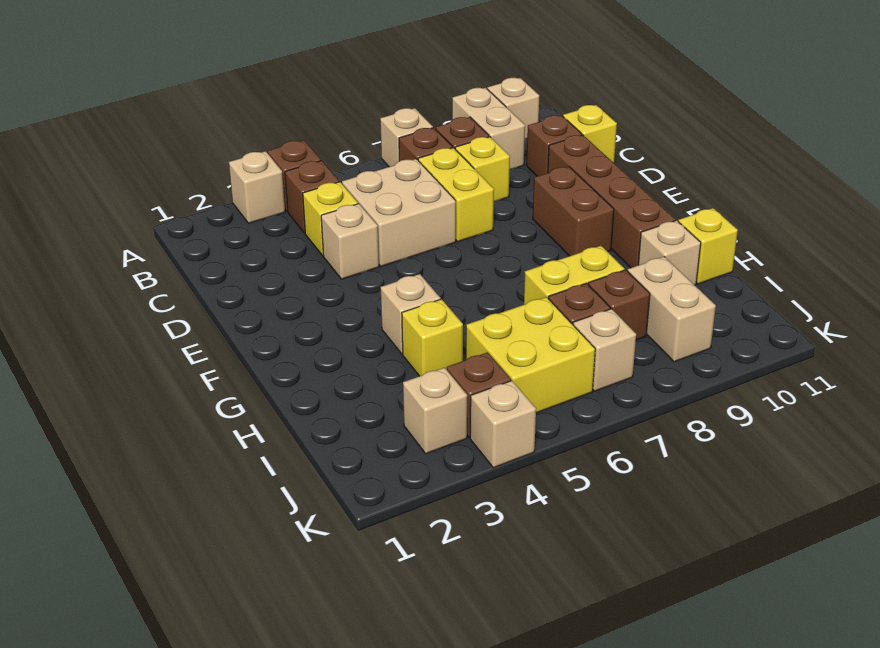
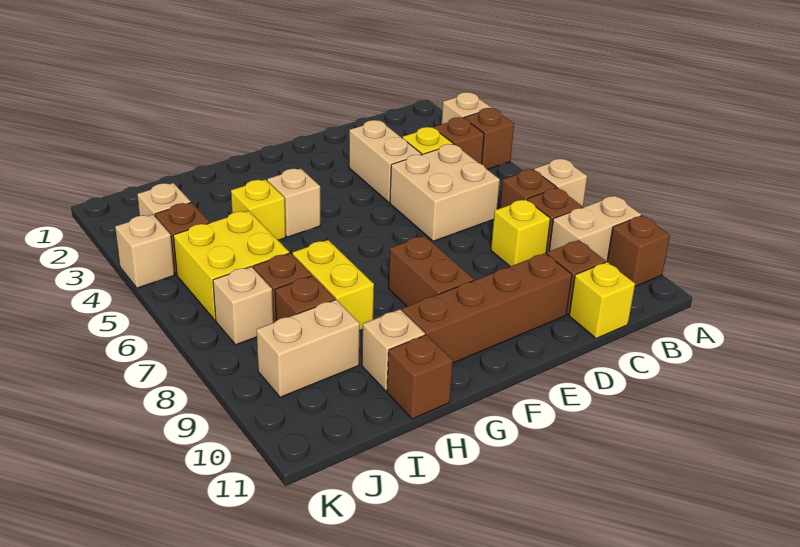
tan brick A10 level 1 -> brown brick A10 level 1
yellow brick C7:D7 level 1 -> none
tan brick D4 level 1 -> tan brick D3:D4 level 1
brown brick E9:F9 level 1 -> brown brick F8:F9 level 1
yellow brick H11 level 1 -> brown brick H11 level 1

